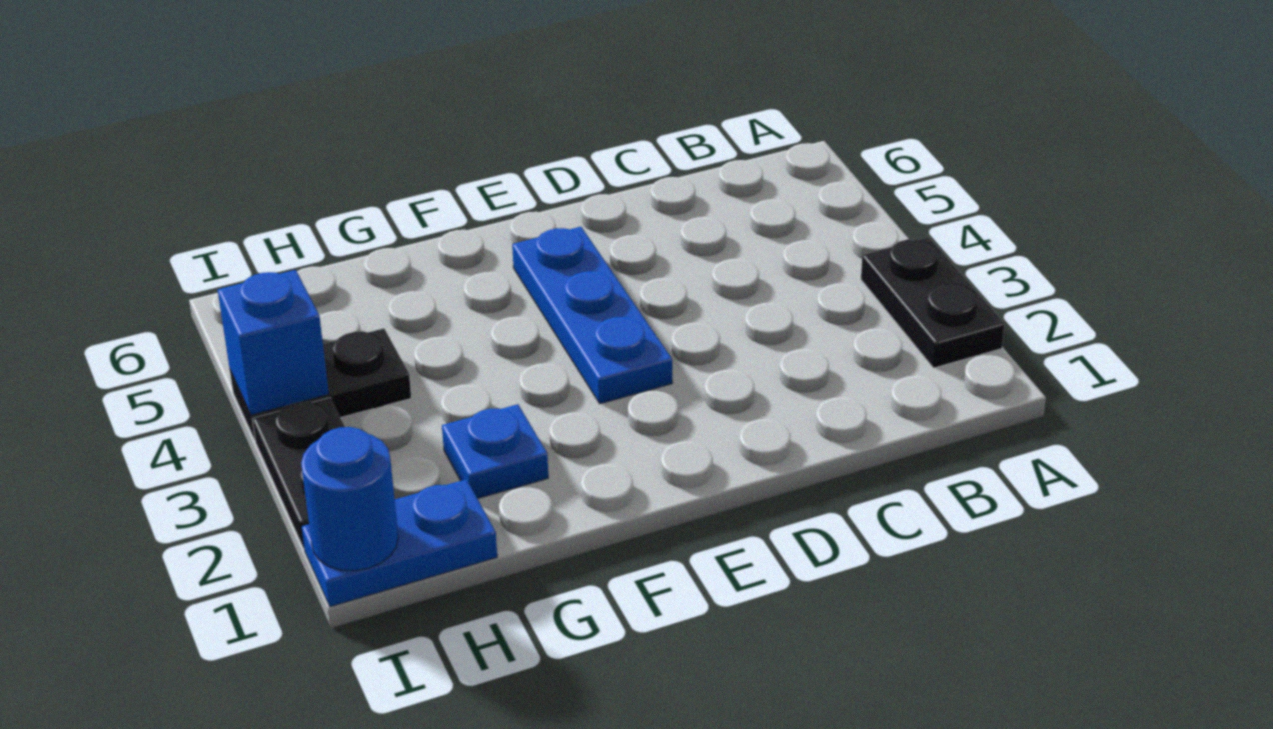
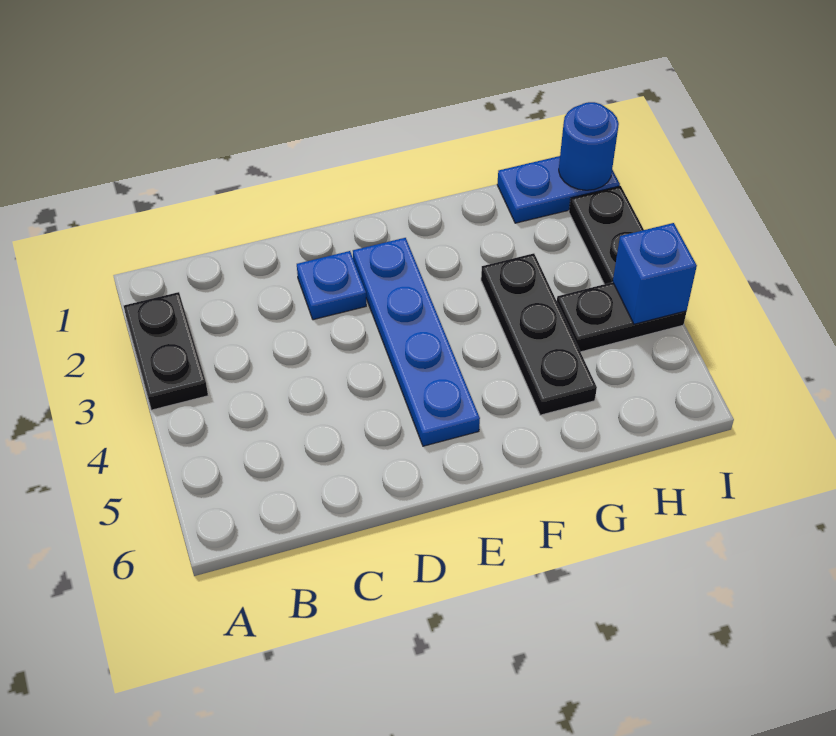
blue plate E3:E5 level 1 -> blue plate E2:E5 level 1
blue plate G2 level 1 -> blue plate D2 level 1
none -> black plate G3:G5 level 1

